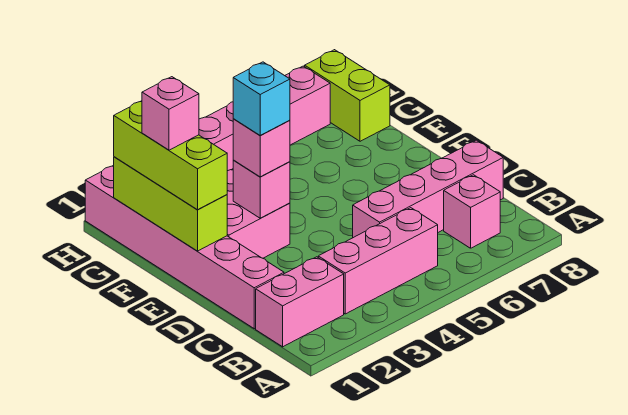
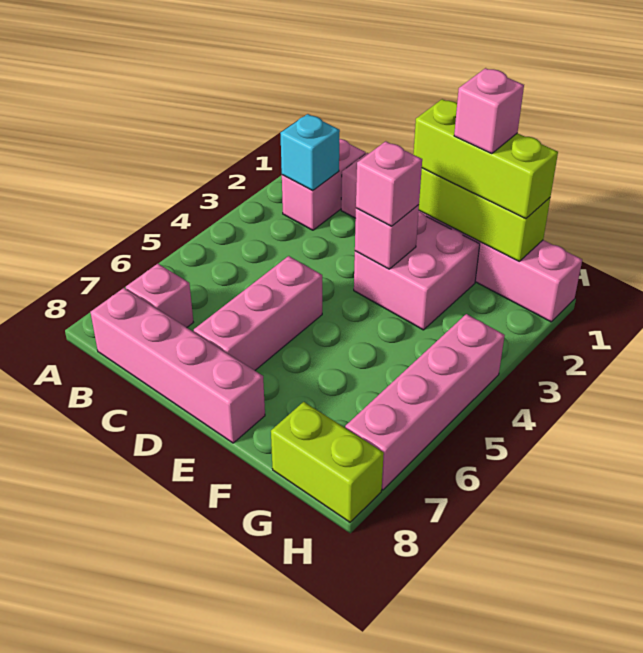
pink brick B3:B5 level 1 -> pink brick D5:D7 level 1
pink brick C5:C8 level 1 -> pink brick B8:E8 level 1
cyan brick E3 level 4 -> cyan brick B2 level 2

